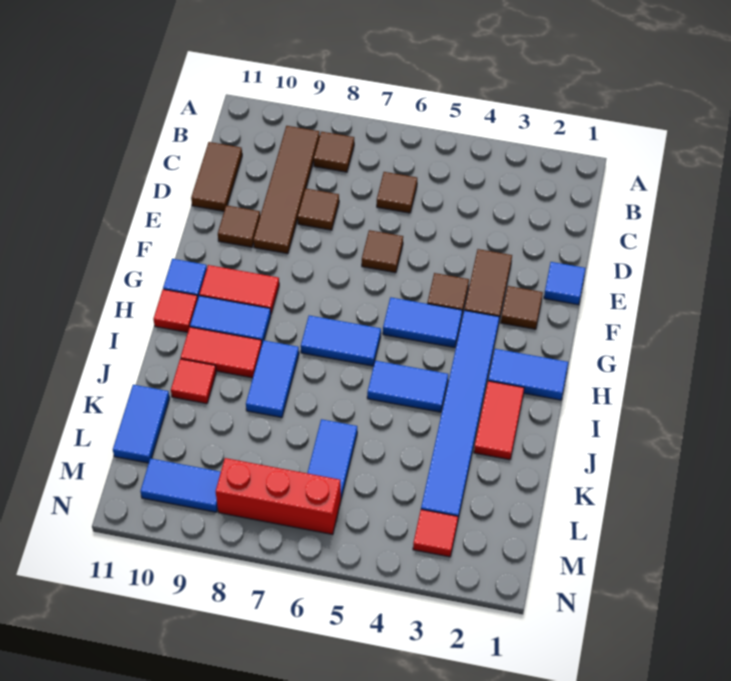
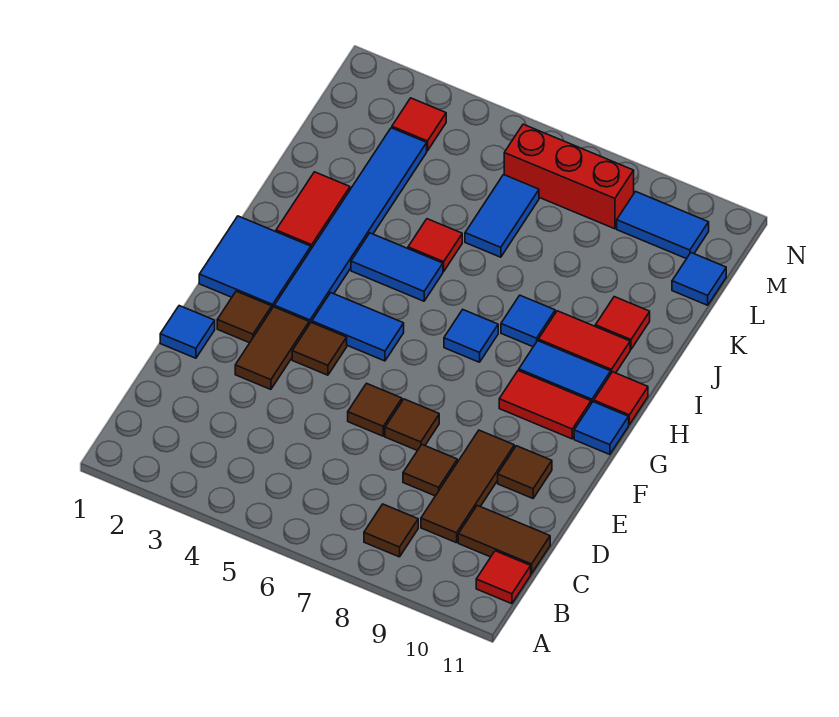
brown tile B9:E9 level 1 -> brown tile C9:E9 level 1
none -> red tile B11 level 1
brown tile C6 level 1 -> brown tile E7 level 1
brown tile C11:D11 level 1 -> brown tile C10:C11 level 1
blue tile H1:H2 level 1 -> blue tile G1:H2 level 1
blue tile H6:H7 level 1 -> blue tile H7 level 1
blue tile I8:J8 level 1 -> blue tile I8 level 1
none -> red tile J5 level 1
blue tile K11:L11 level 1 -> blue tile L11 level 1

